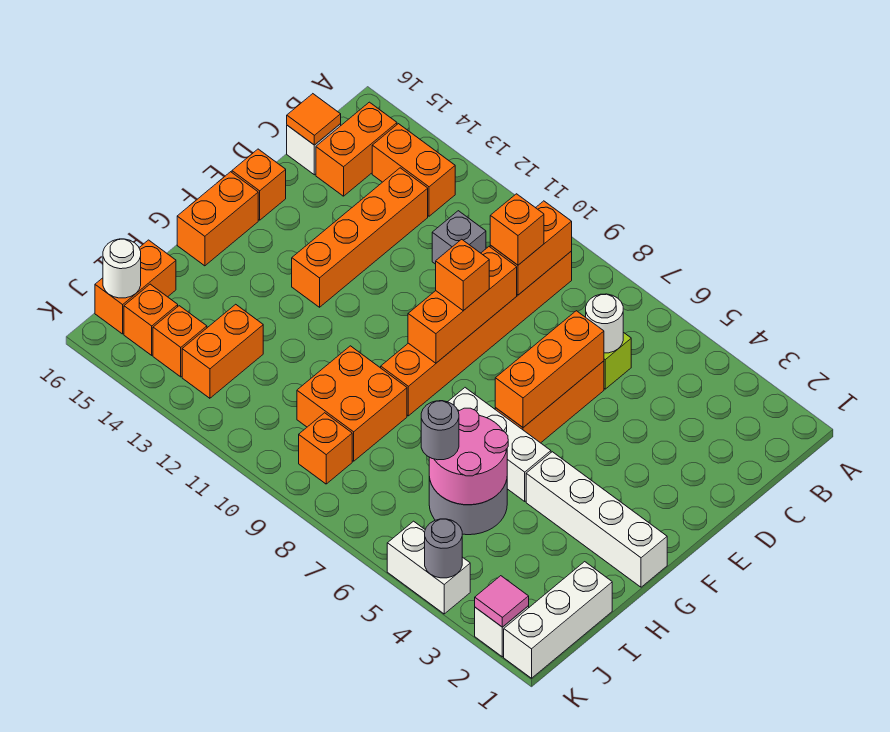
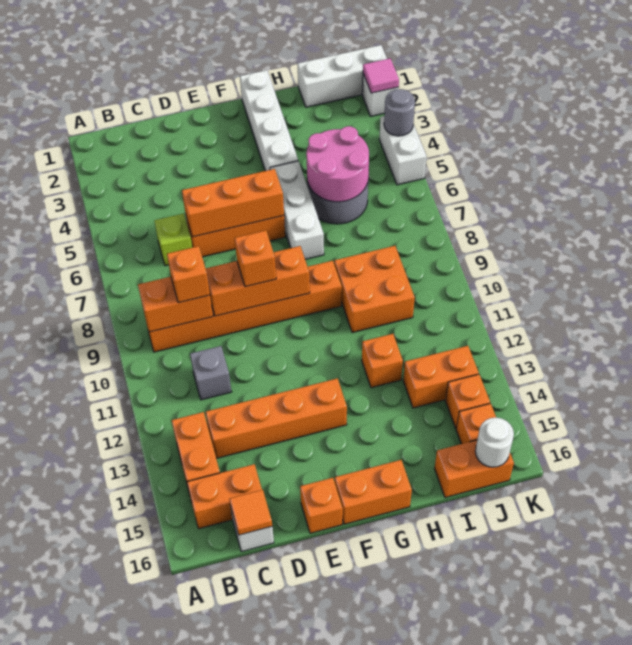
white round brick C6 level 2 -> none
grey round brick I6 level 3 -> none
orange brick J9 level 1 -> orange brick H12 level 1

